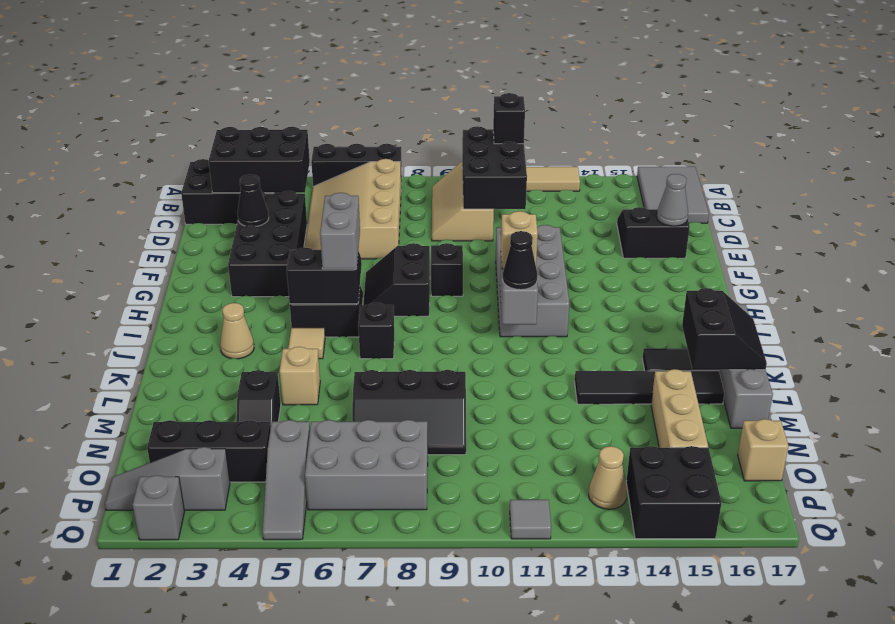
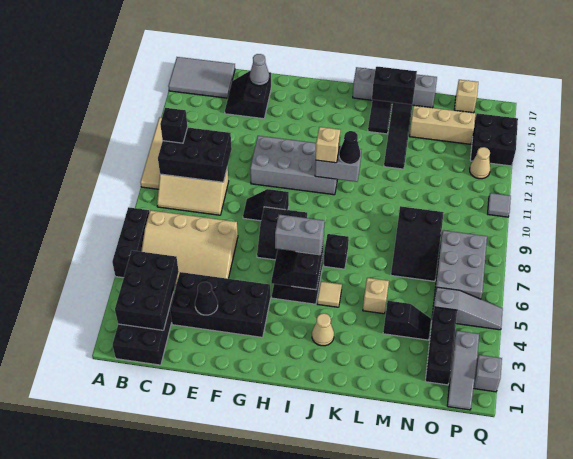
black slope M7:N9 level 1 top M -> black slope M7:N9 level 1 top 9

